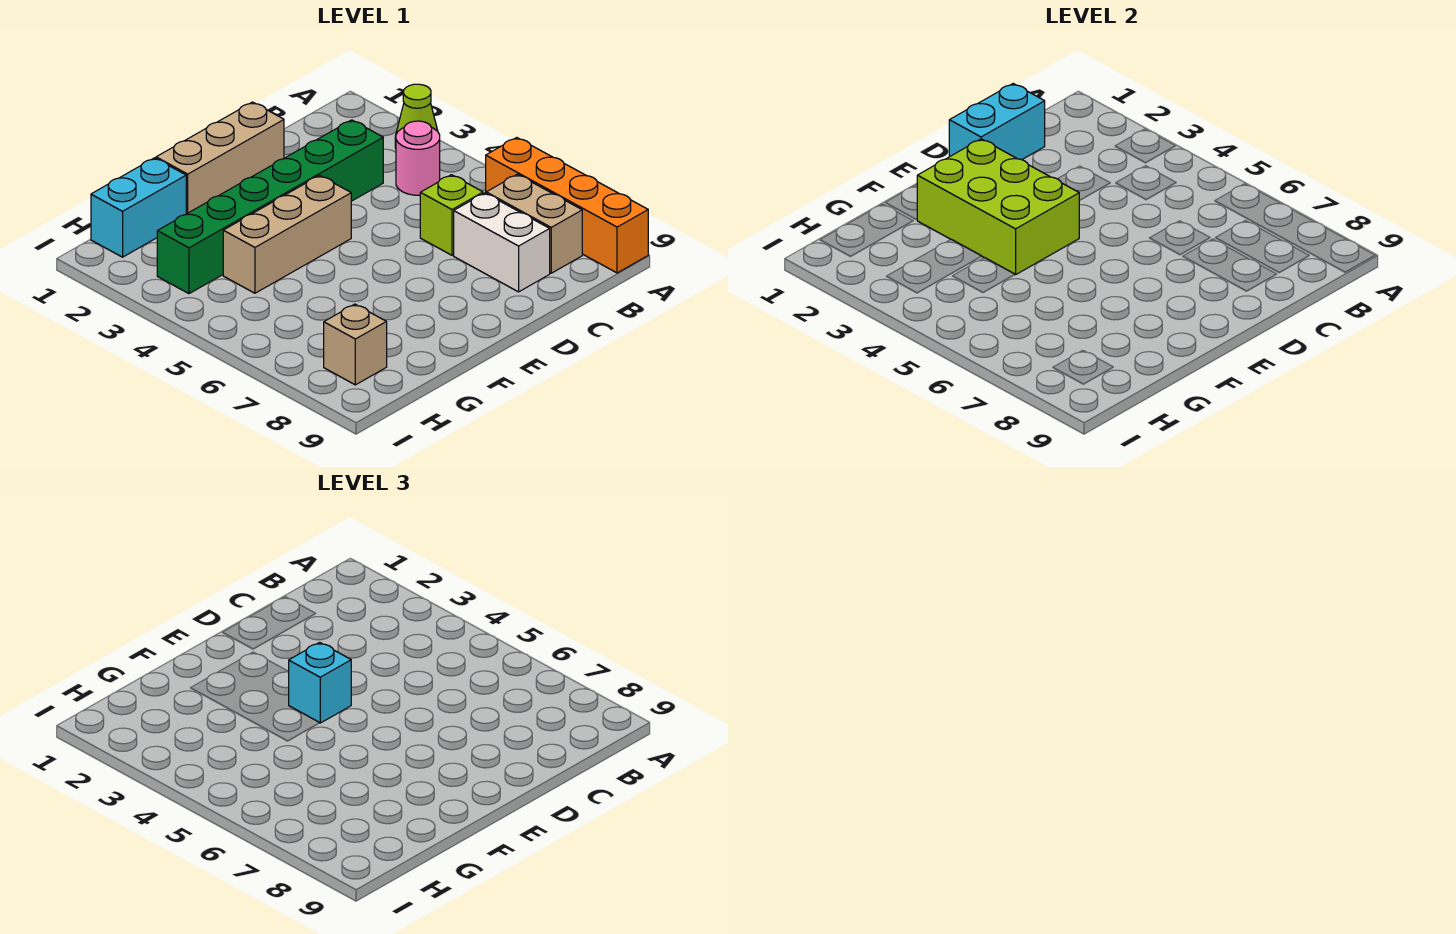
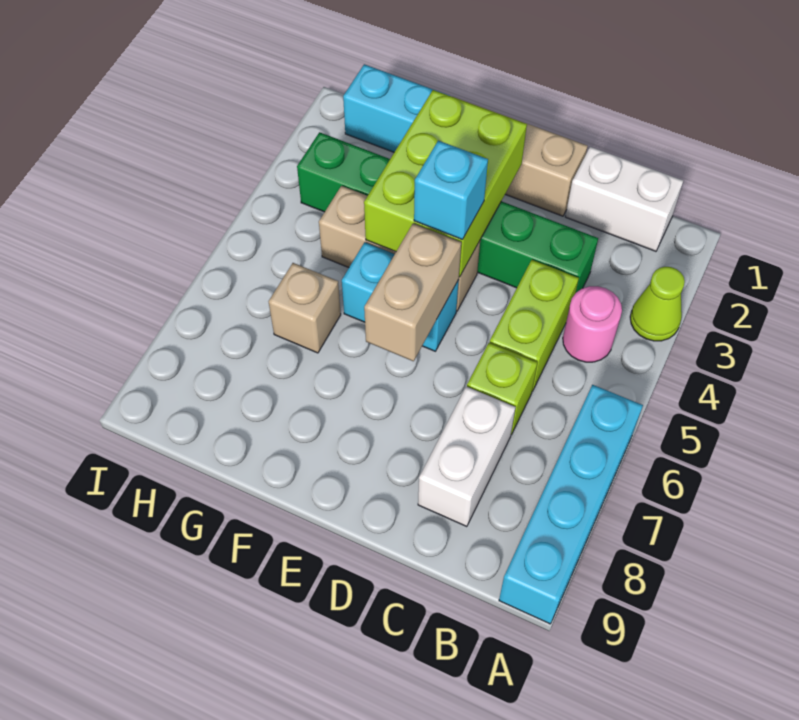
orange brick A6:A9 level 1 -> cyan brick A6:A9 level 1
none -> white brick B1:C1 level 1
tan brick B7:B8 level 1 -> tan brick E5:E6 level 2
cyan brick C1:D1 level 2 -> cyan brick E5:F5 level 1
none -> lime brick C4:C5 level 1
tan brick H8 level 1 -> tan brick G6 level 1

